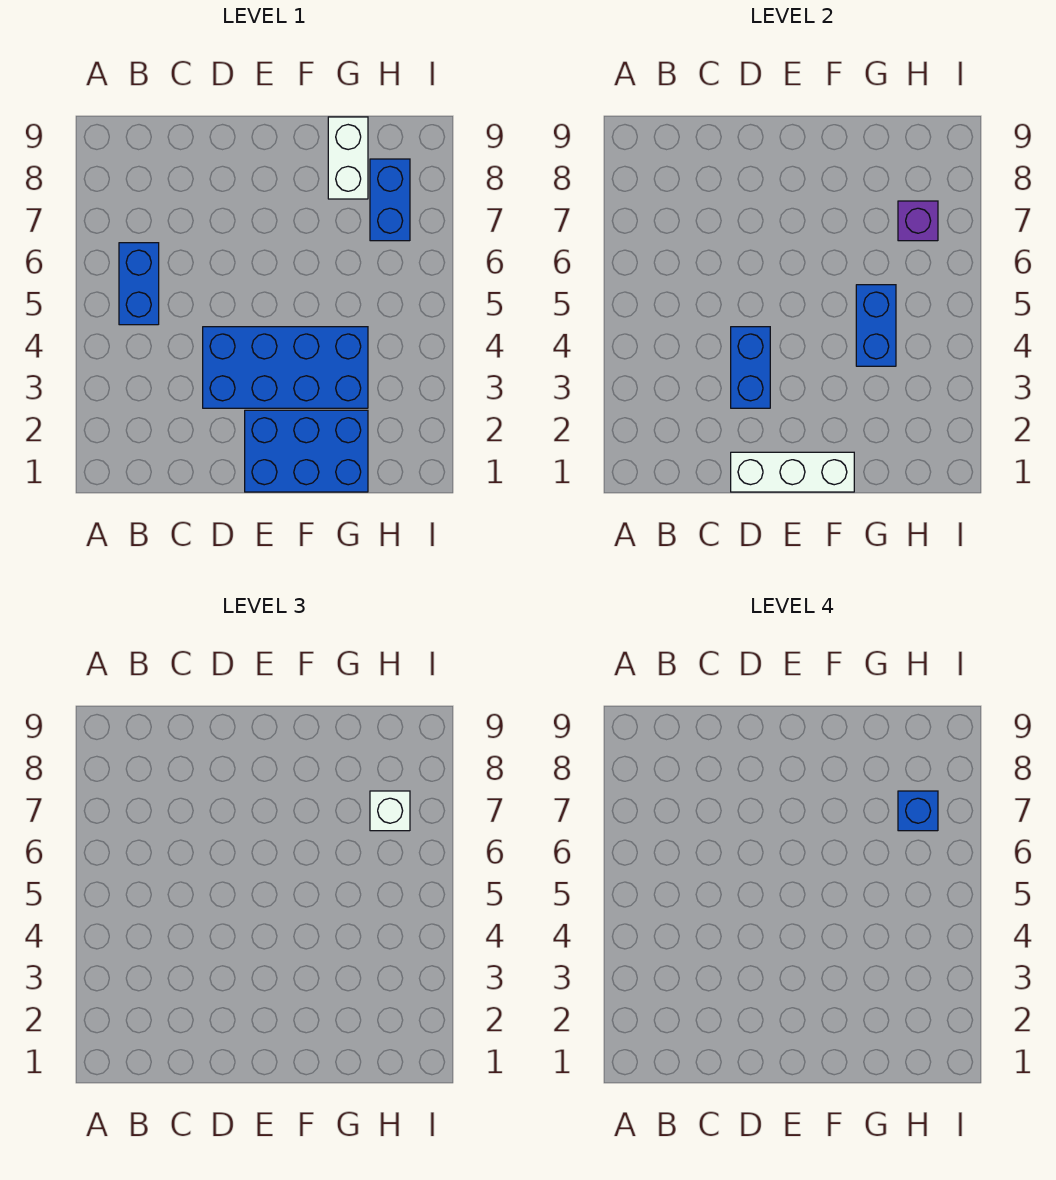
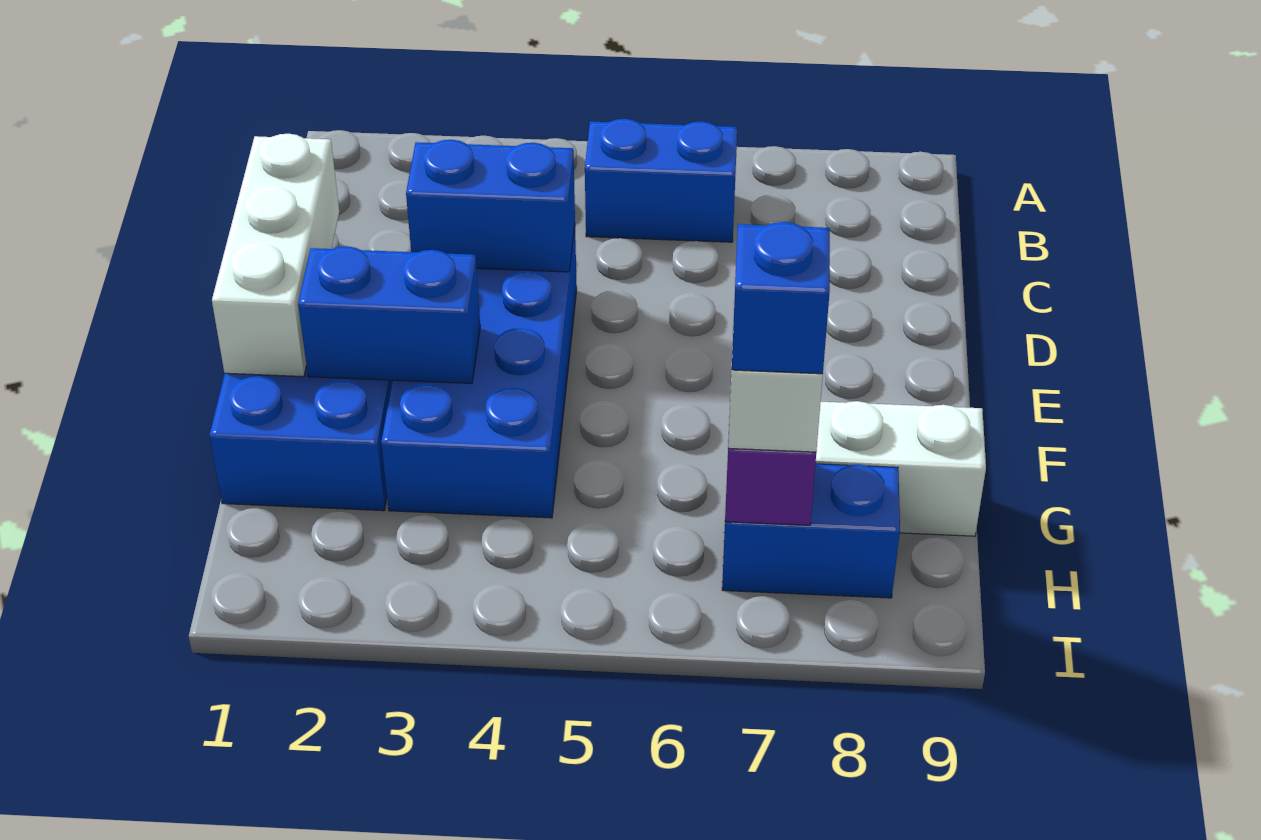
blue brick G4:G5 level 2 -> blue brick F2:F3 level 2

